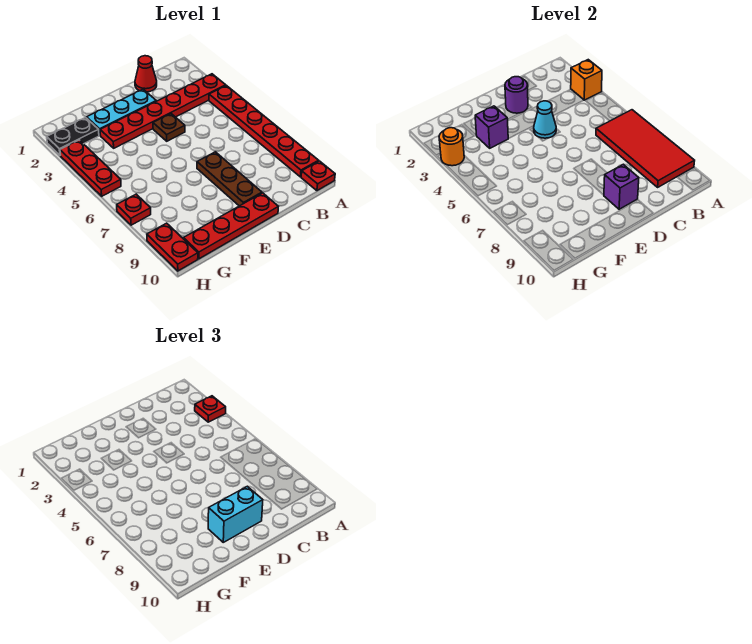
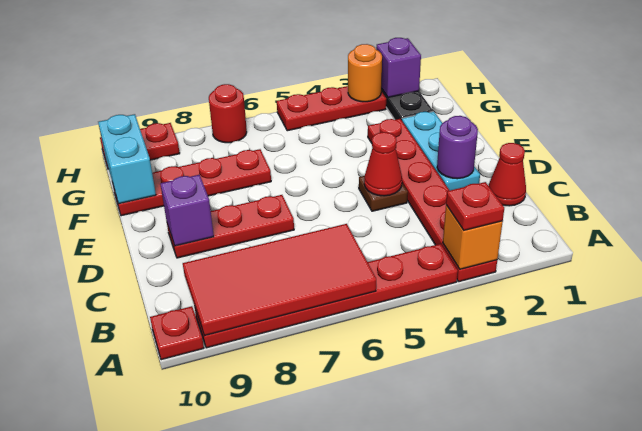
cyan cone D4 level 2 -> red cone D4 level 2
brown plate D7:D9 level 1 -> red plate D7:D9 level 1
cyan brick D9:E9 level 3 -> cyan brick F10:G10 level 2
red plate D10:G10 level 1 -> red plate F7:F10 level 1
purple brick F3 level 2 -> purple brick H2 level 2
red plate H7 level 1 -> red round brick H7 level 1

